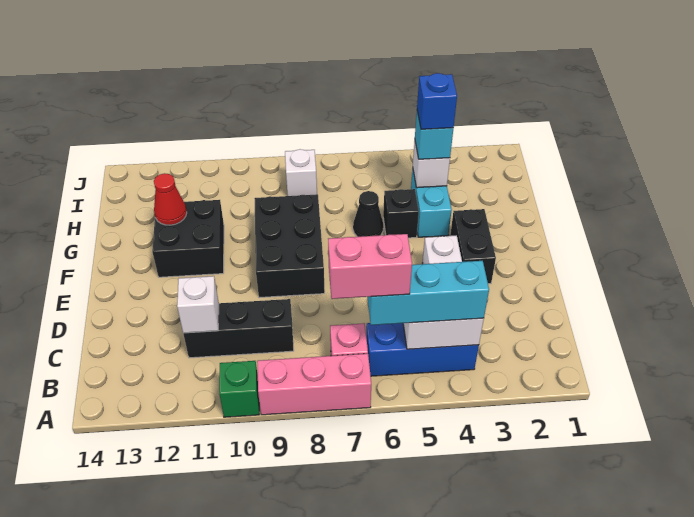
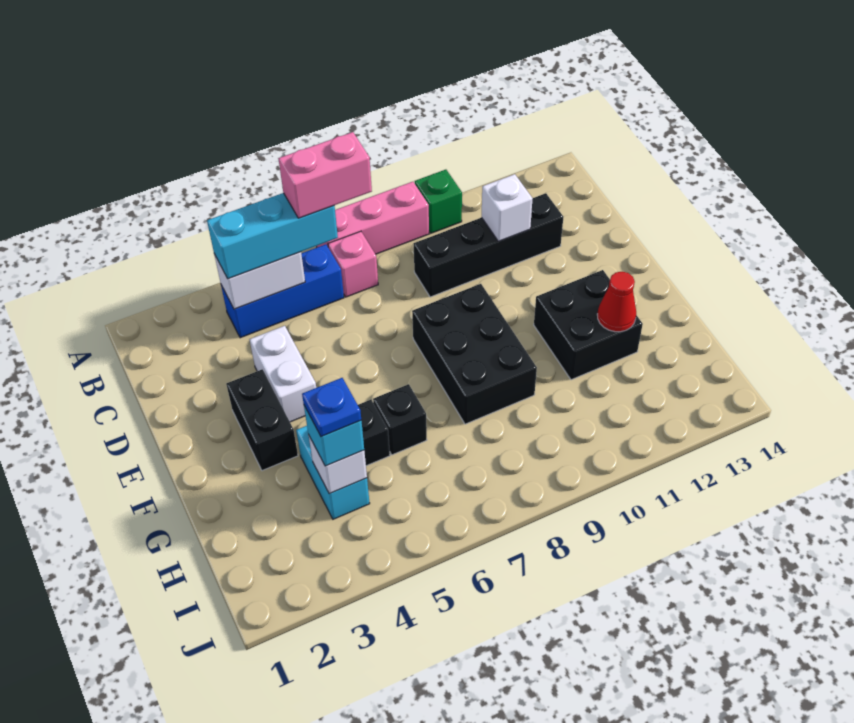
black brick C9:C11 level 1 -> black brick C9:C12 level 1
black cone G6 level 1 -> black brick G6 level 1
blue brick H4 level 4 -> blue plate H4 level 4
white brick I8 level 1 -> none

